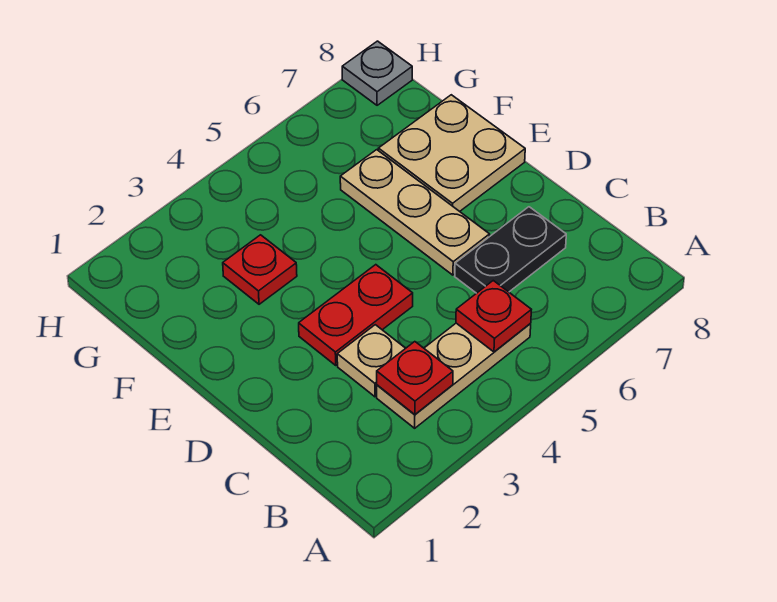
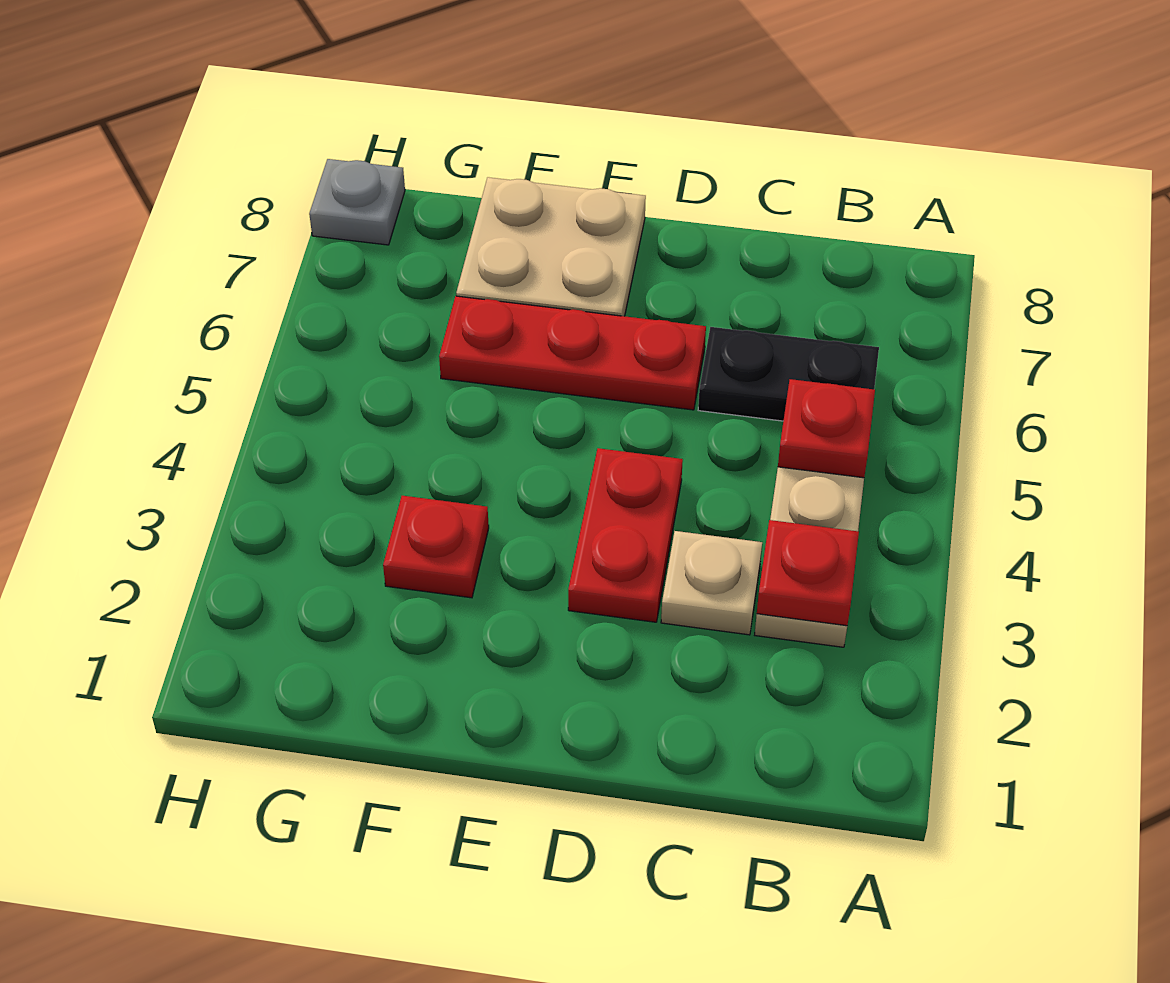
black plate C6:C7 level 1 -> black plate B6:C6 level 1
tan plate D6:F6 level 1 -> red plate D6:F6 level 1

